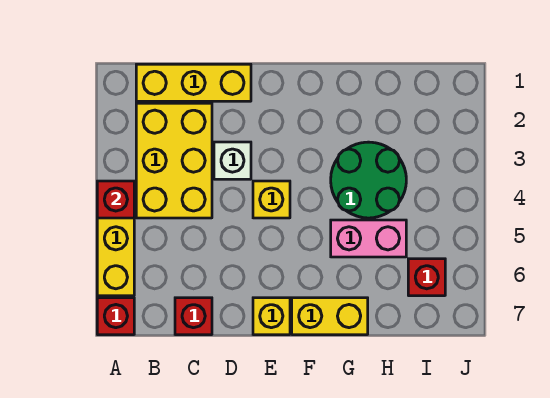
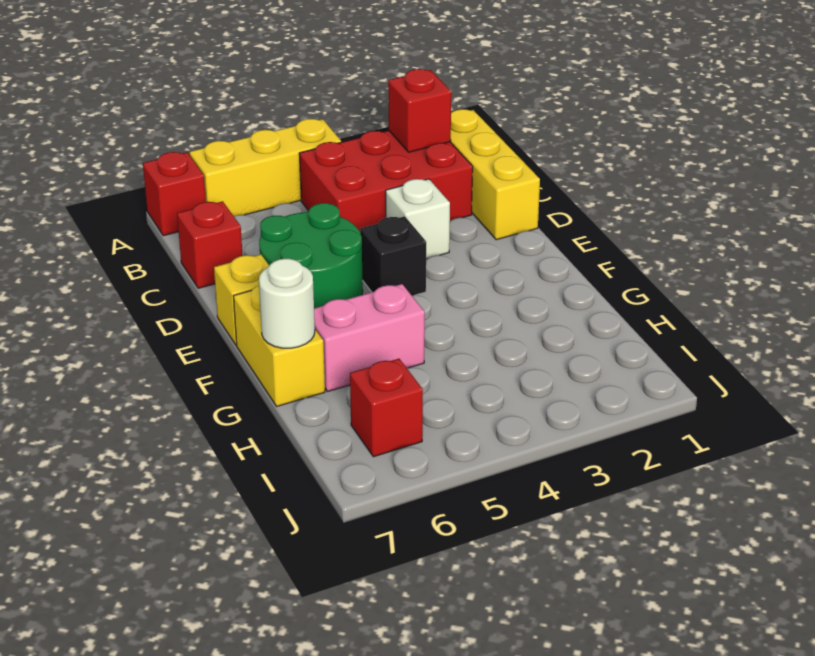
red brick A4 level 2 -> red brick B2 level 2
yellow brick B2:C4 level 1 -> red brick B2:C4 level 1
yellow brick E4 level 1 -> black brick E4 level 1
green round brick G3:H4 level 1 -> green round brick D5:E6 level 1
pink brick G5:H5 level 1 -> pink brick G5:G6 level 1
none -> white round brick G7 level 2

